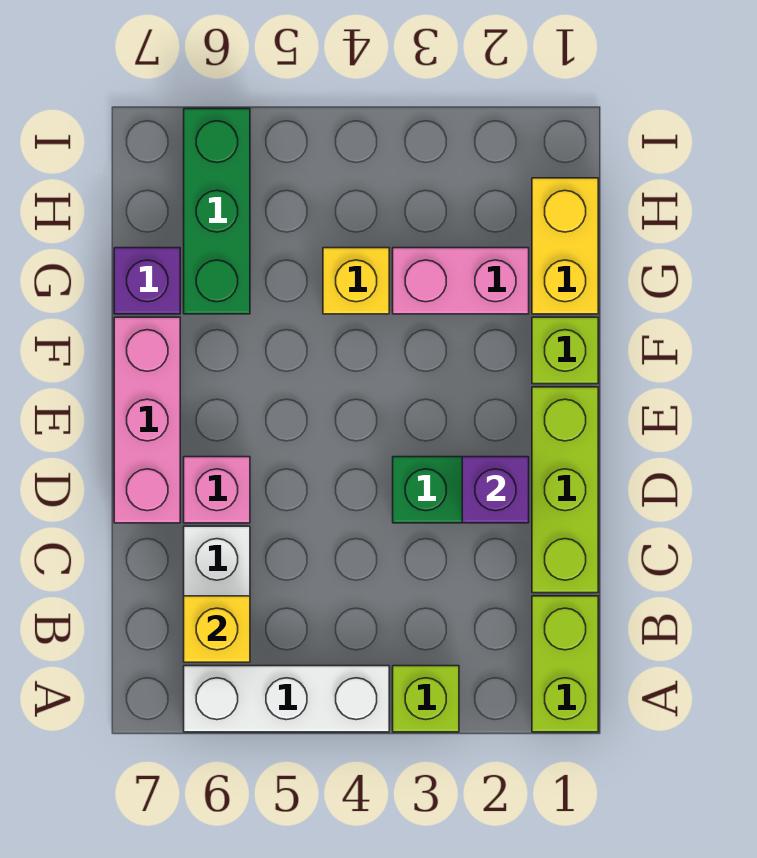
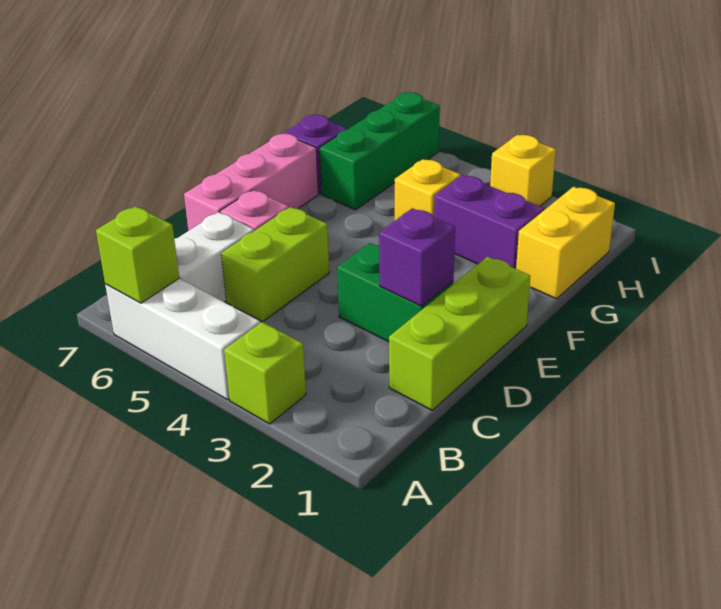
lime brick A1:B1 level 1 -> lime brick C5:D5 level 1
yellow brick B6 level 2 -> yellow brick I3 level 1
lime brick F1 level 1 -> lime brick A6 level 2
pink brick G2:G3 level 1 -> purple brick G2:G3 level 1

